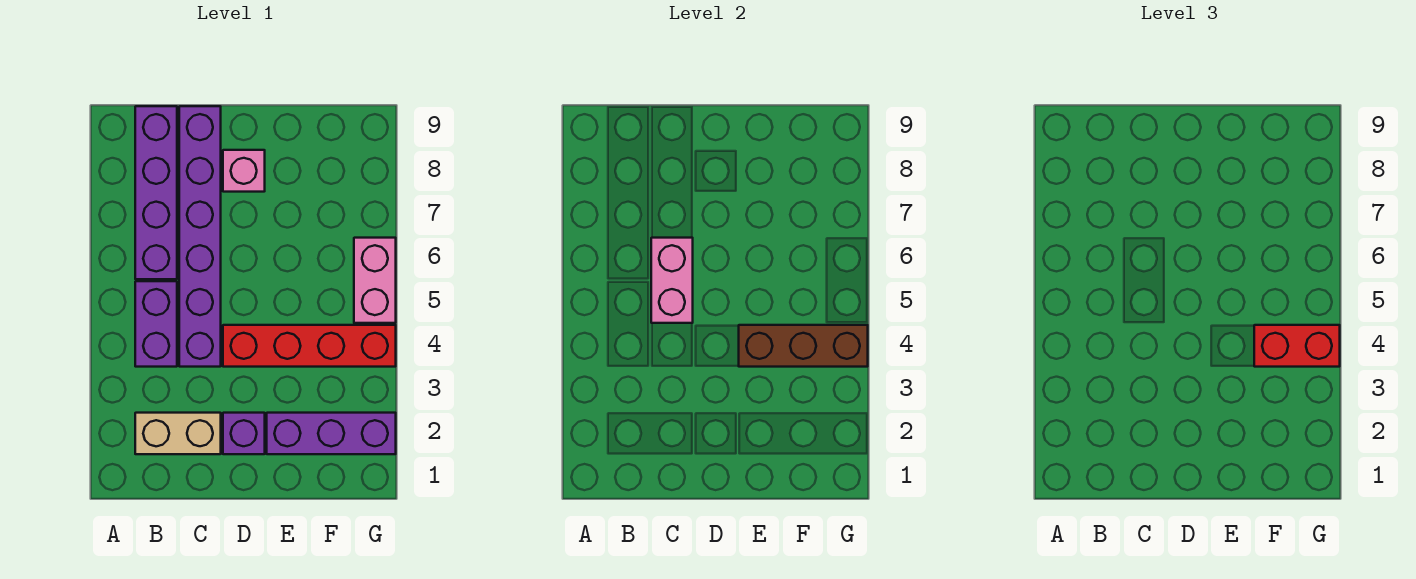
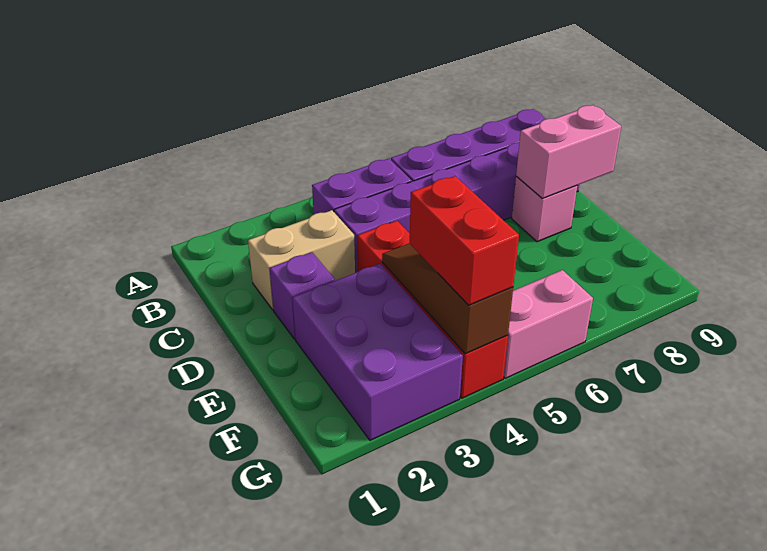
tan brick B2:C2 level 1 -> tan brick C2:C3 level 1
pink brick C5:C6 level 2 -> pink brick D8:D9 level 2
purple brick E2:G2 level 1 -> purple brick E2:G3 level 1
brown brick E4:G4 level 2 -> brown slope E4:G4 level 2 top G

